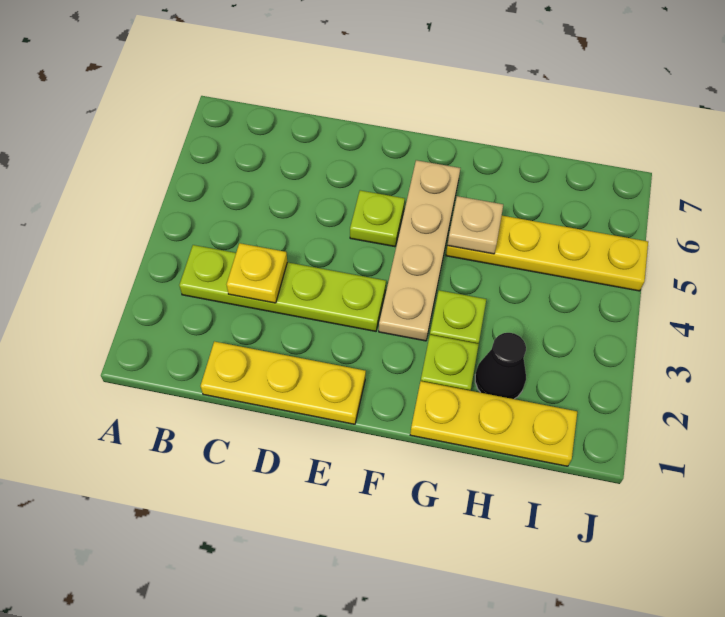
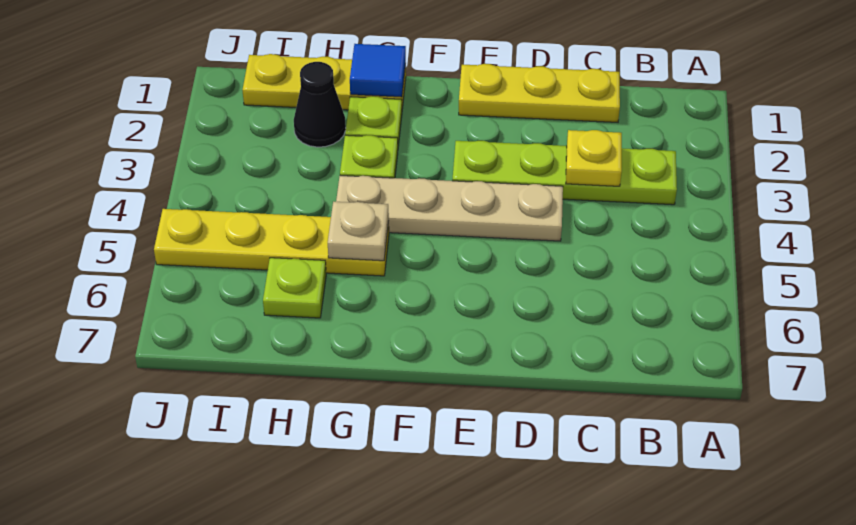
lime plate E5 level 1 -> lime plate H6 level 1
tan plate F3:F6 level 1 -> tan plate D4:G4 level 1
none -> blue tile G1 level 2

